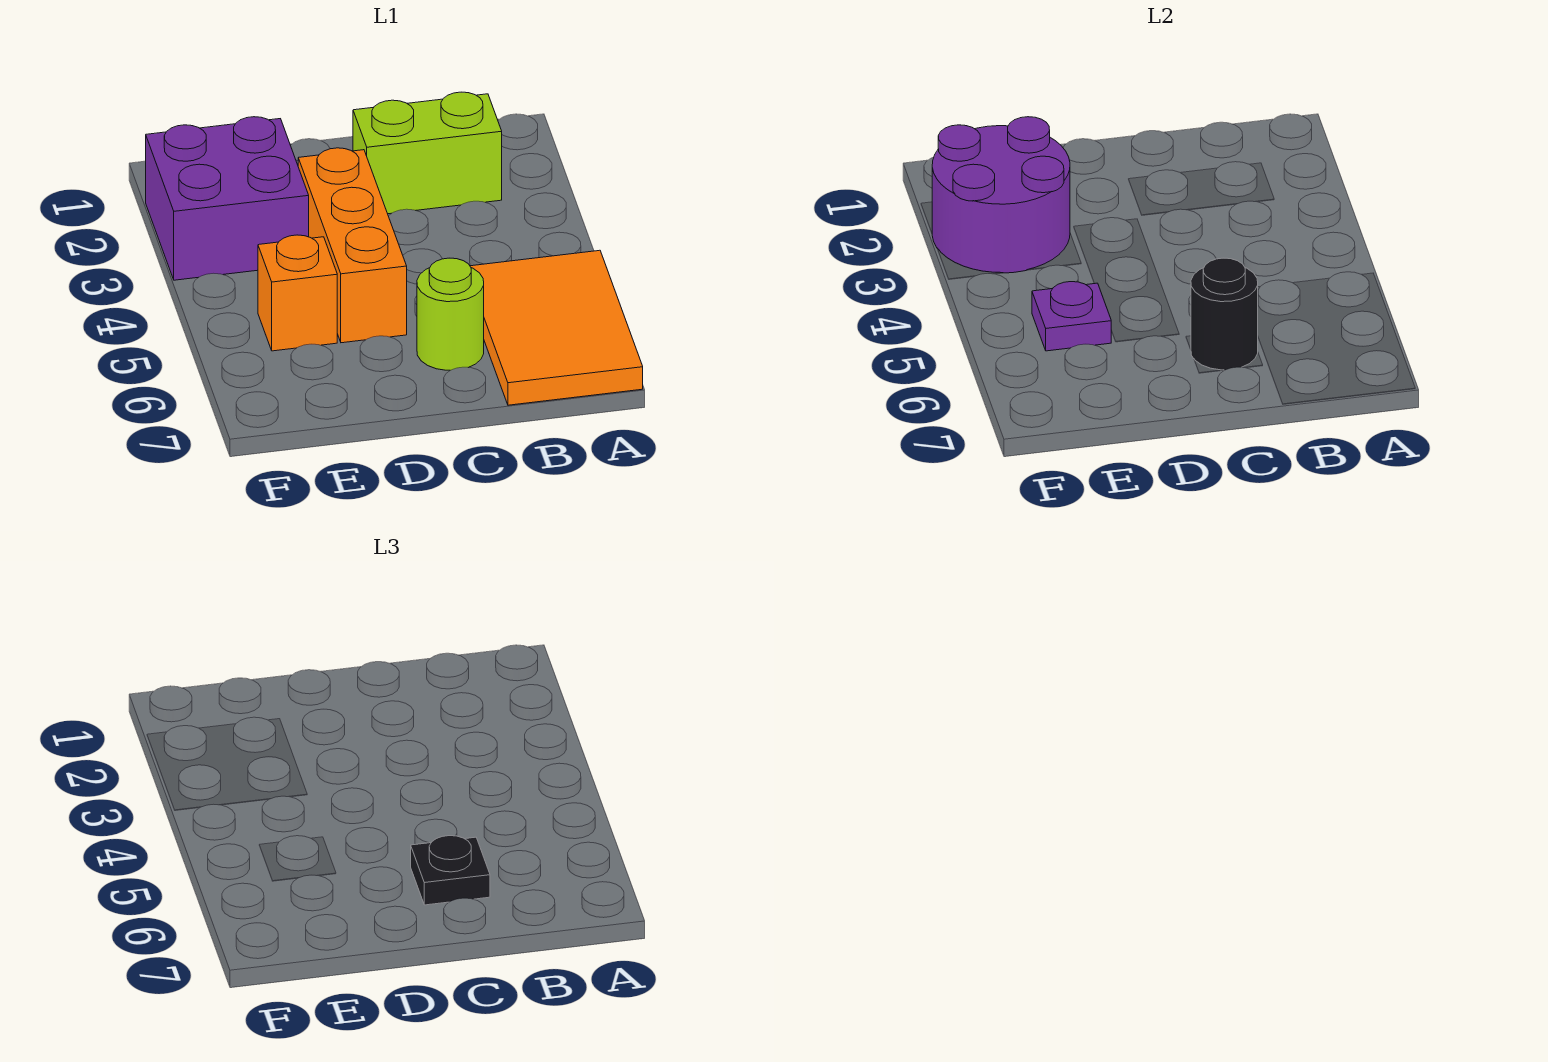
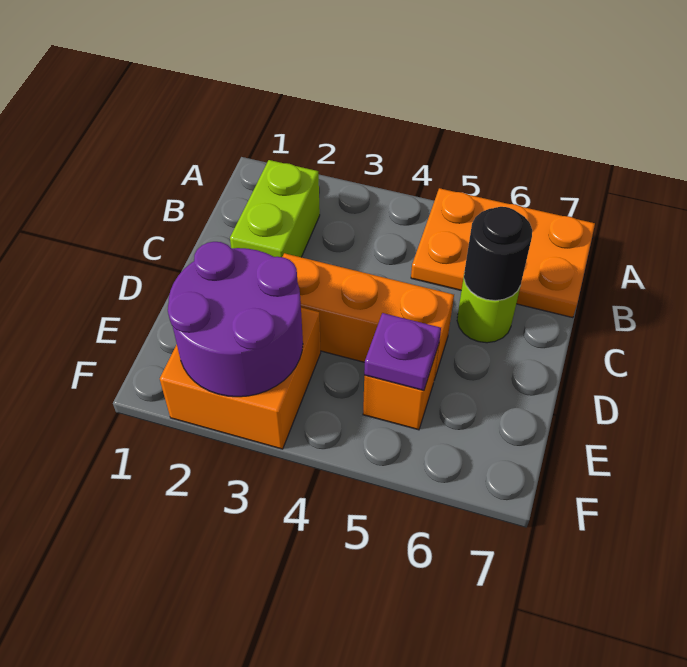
orange tile A5:B7 level 1 -> orange plate A5:B7 level 1
black plate C6 level 3 -> none
purple brick E2:F3 level 1 -> orange brick E2:F3 level 1

